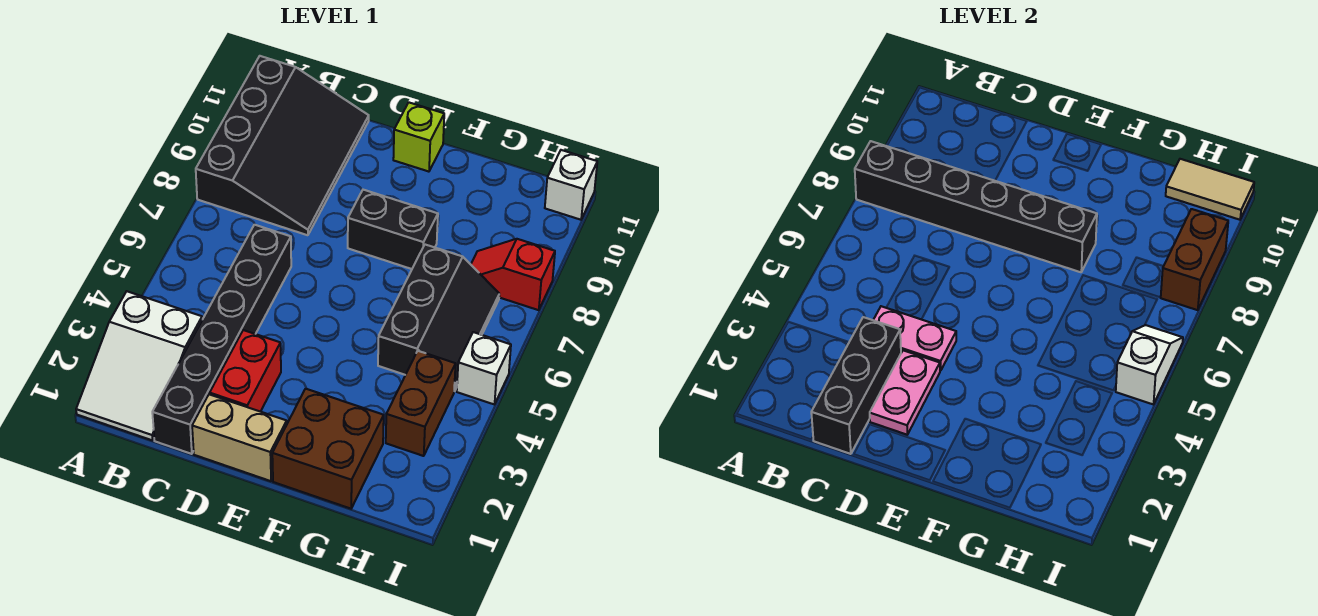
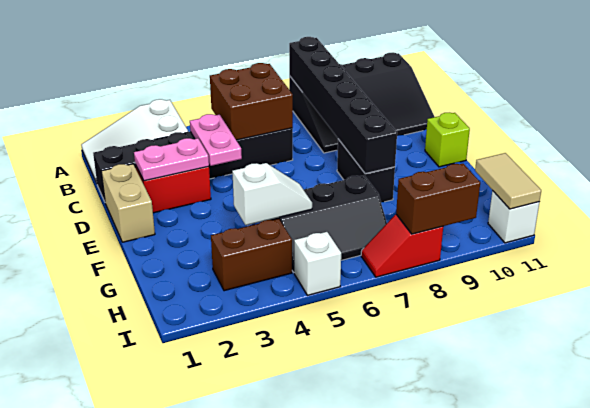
black brick C1:C3 level 2 -> none
brown brick F1:G2 level 1 -> brown brick B5:C6 level 2
red slope H8:I8 level 1 top I -> red slope I7:I8 level 1 top 8
white slope I5:I6 level 2 top 5 -> white slope G4:G5 level 2 top 4

